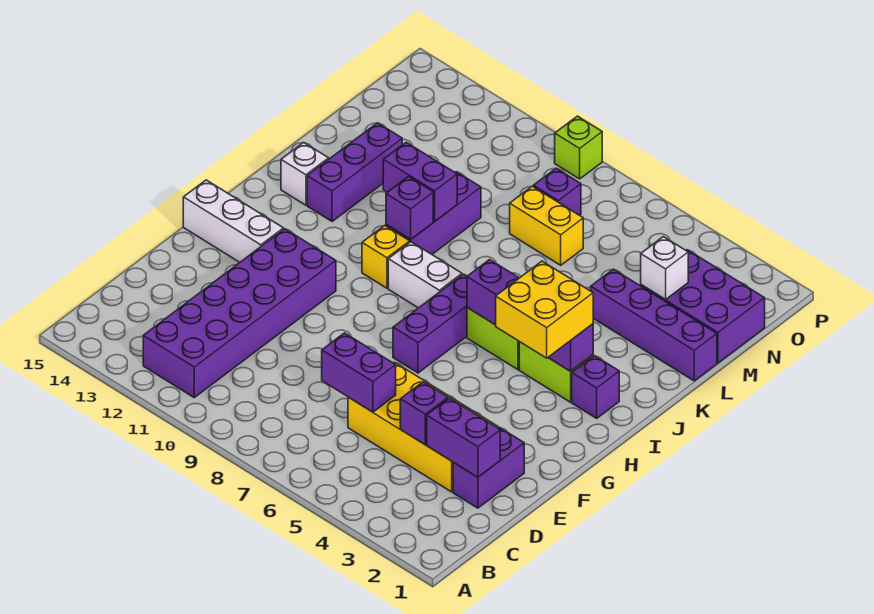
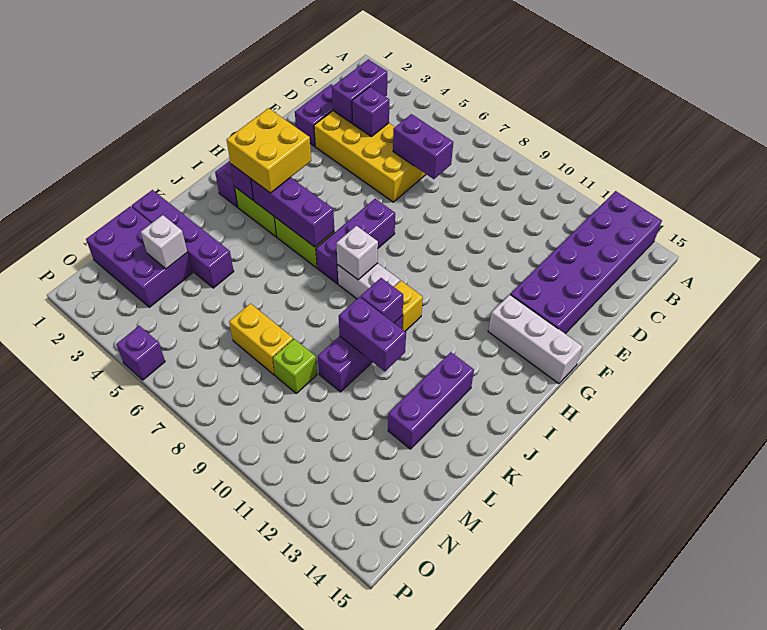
purple brick B11:G12 level 1 -> purple brick A13:F14 level 1
purple brick D2:D3 level 2 -> purple brick C3:D3 level 2
white brick J14 level 1 -> white brick I8 level 2
purple brick N8 level 1 -> purple brick P5 level 1
lime brick P9 level 1 -> lime brick M9 level 1

